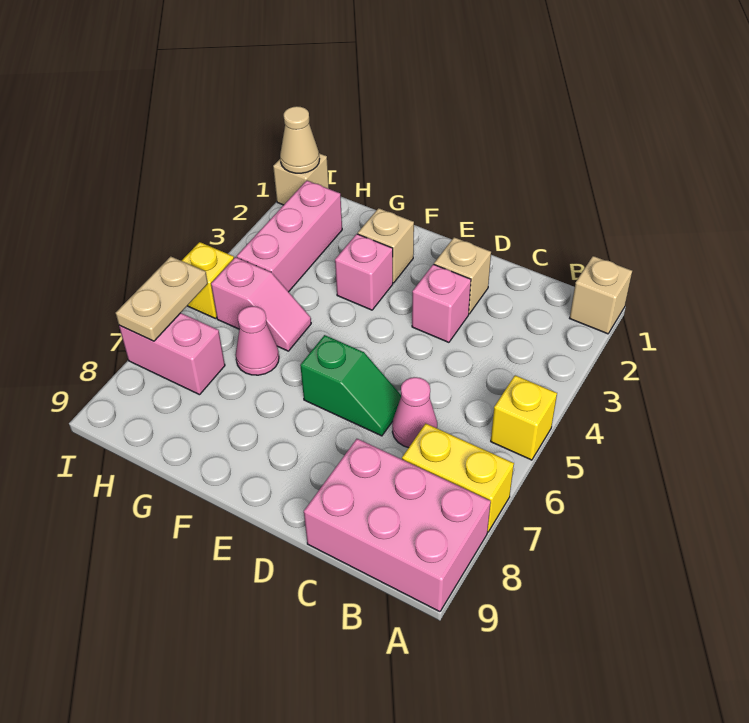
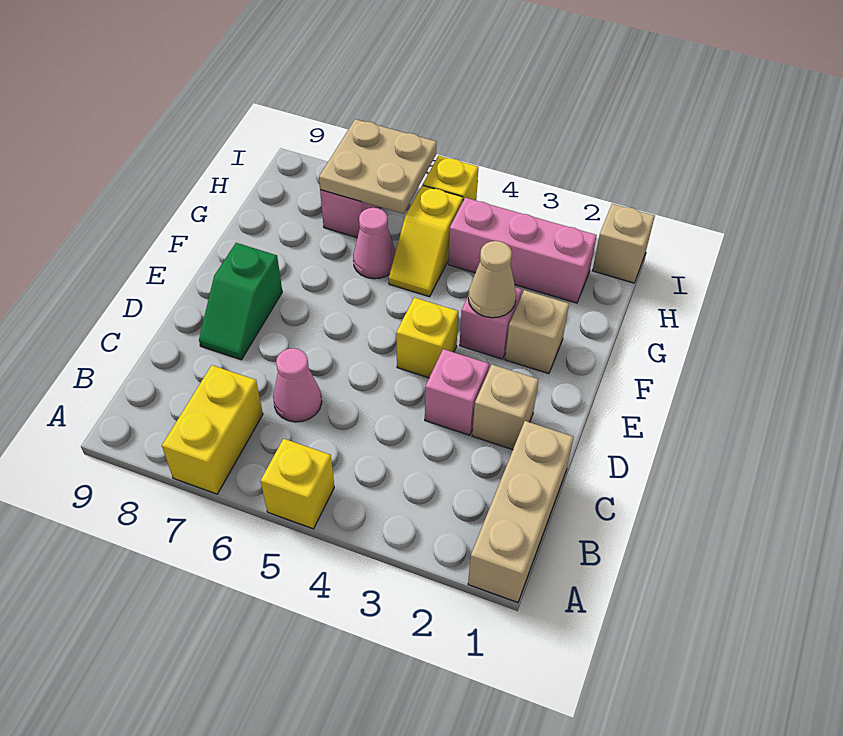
tan brick A1 level 1 -> tan brick A1:C1 level 1
pink brick A8:C9 level 1 -> none
green slope D6:E6 level 1 top E -> green slope D8:E8 level 1 top E
none -> yellow brick E4 level 1
pink slope G5:H5 level 1 top H -> yellow slope G5:H5 level 1 top H
tan cone I1 level 2 -> tan cone F3 level 2
tan plate I6:I7 level 2 -> tan plate H6:I7 level 2

